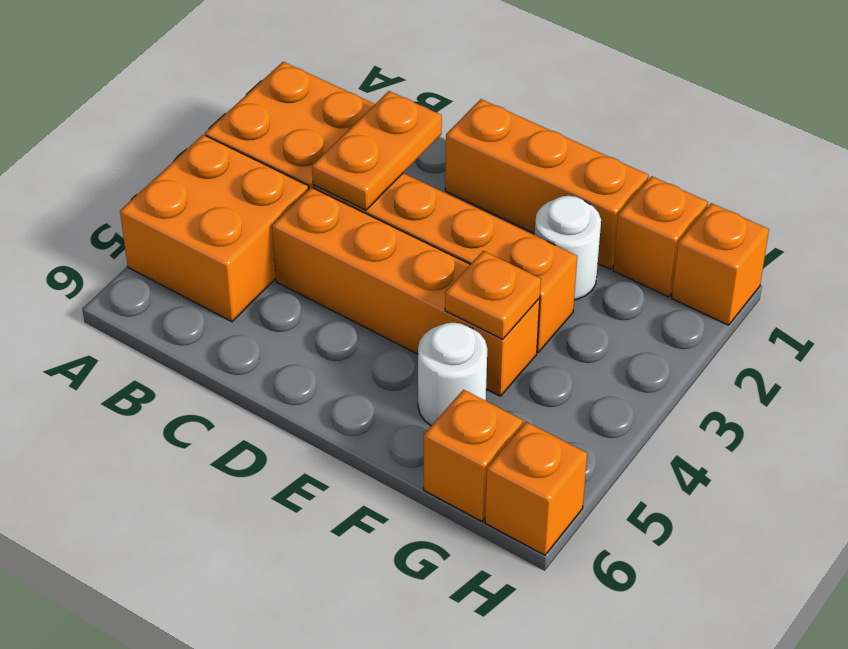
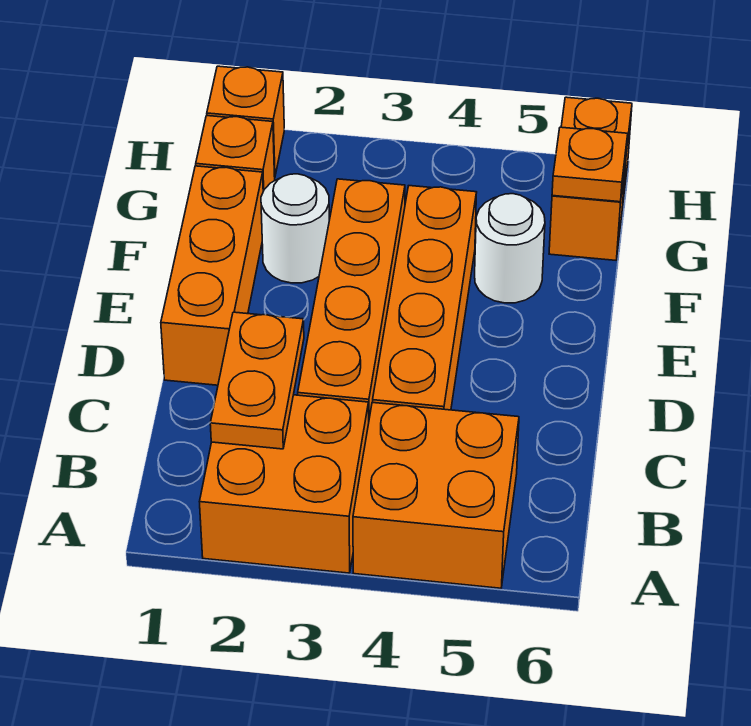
orange plate C2:C3 level 2 -> orange plate B2:C2 level 2
orange plate F4 level 2 -> orange plate G6 level 2

